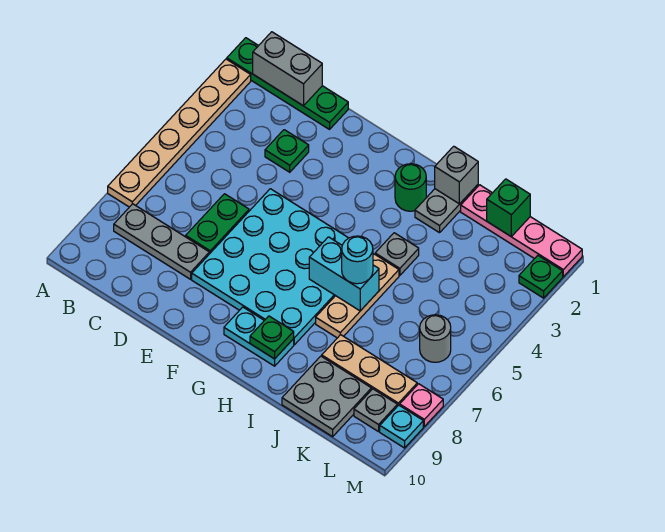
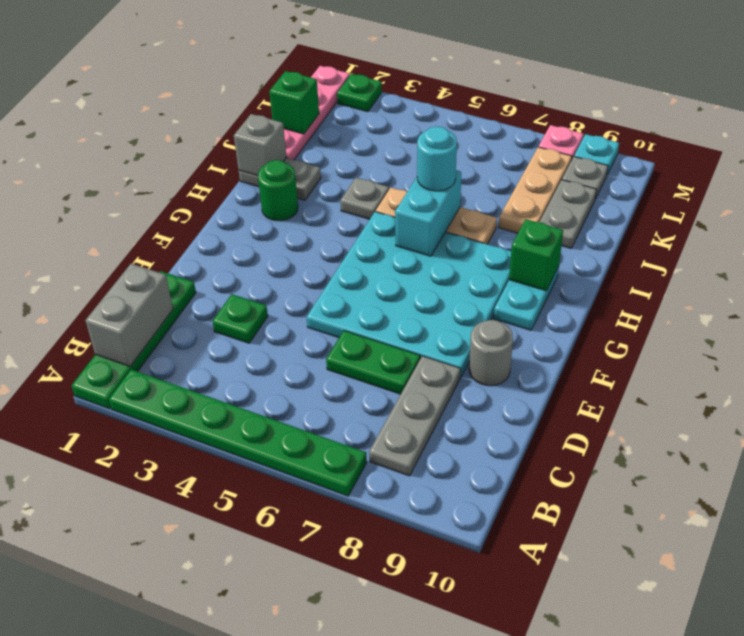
tan plate A2:A7 level 1 -> green plate A2:A7 level 1
green plate H9 level 2 -> green brick H9 level 2
grey plate J9:K10 level 1 -> grey plate J9:K9 level 1
grey round brick L6 level 1 -> grey round brick E9 level 1

